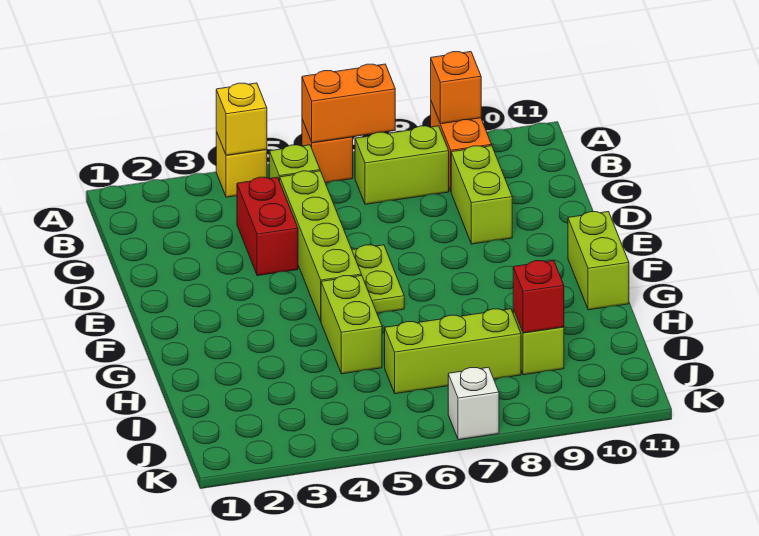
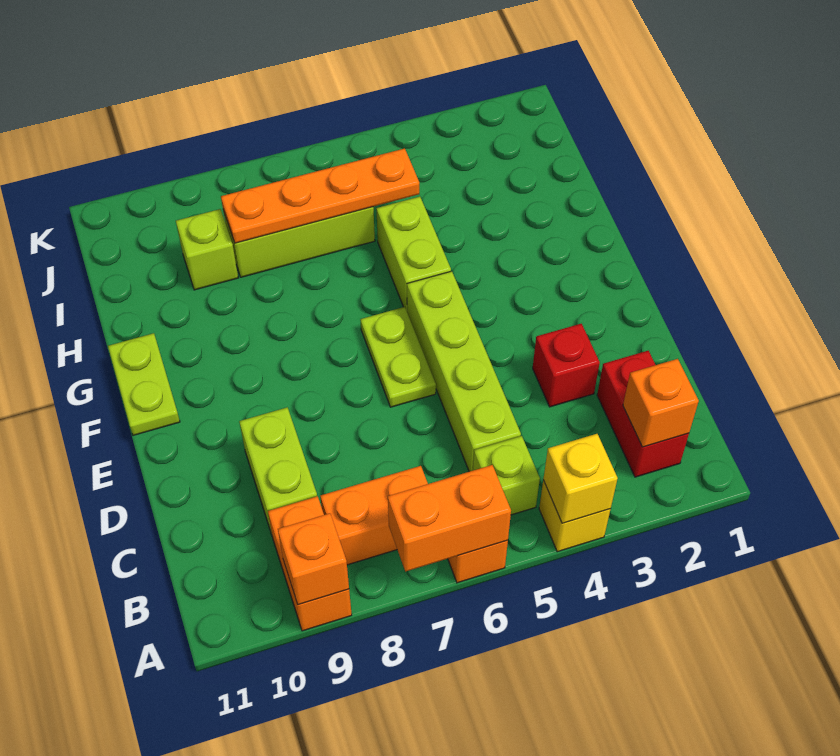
none -> orange brick B2 level 2
lime brick B7:B8 level 1 -> orange brick B7:B8 level 1
red brick C4:D4 level 1 -> red brick B2:C2 level 1
lime brick F11:G11 level 1 -> lime plate F11:G11 level 1
none -> orange plate I5:I8 level 2
red brick I9 level 2 -> red brick D3 level 1
white brick K7 level 1 -> none

